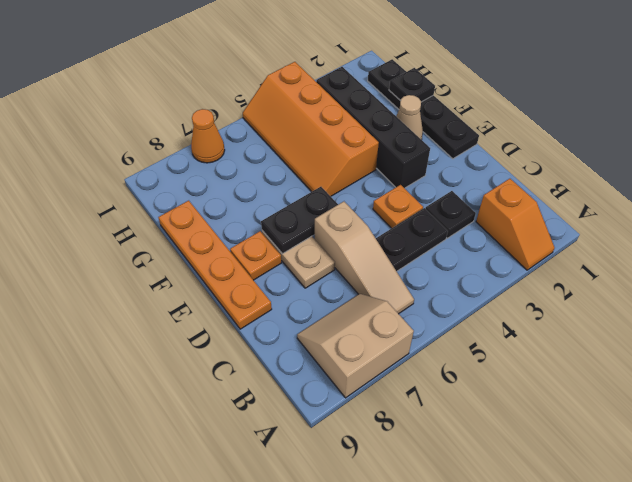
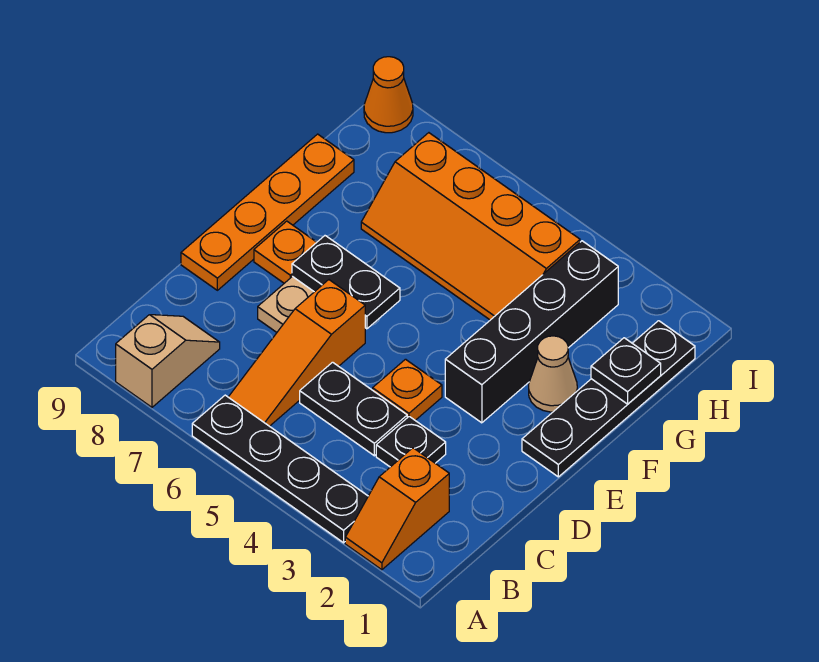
none -> black plate A3:A6 level 1
tan slope A7:B8 level 1 top A -> tan slope A8:B8 level 1 top A
tan slope B6:D6 level 1 top D -> orange slope B6:D6 level 1 top D
orange slope F4:I5 level 1 top 4 -> orange slope G4:H7 level 1 top H
orange cone I7 level 1 -> orange cone I9 level 1

